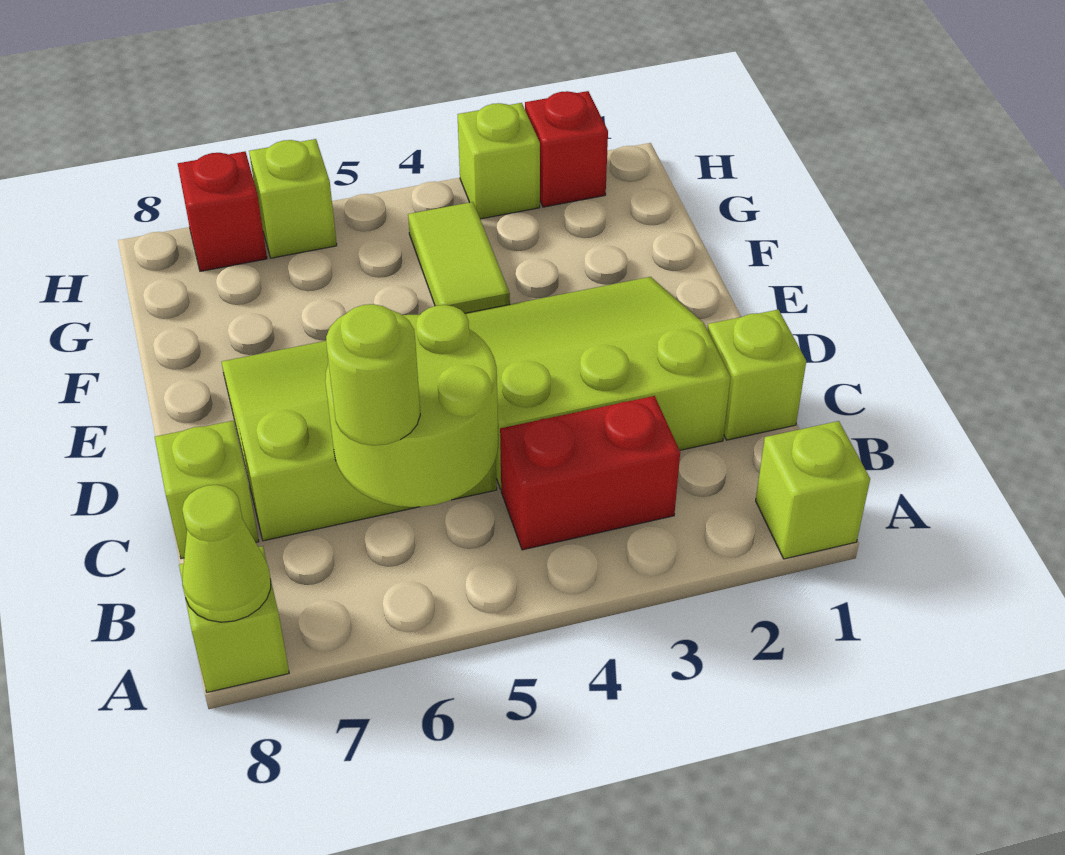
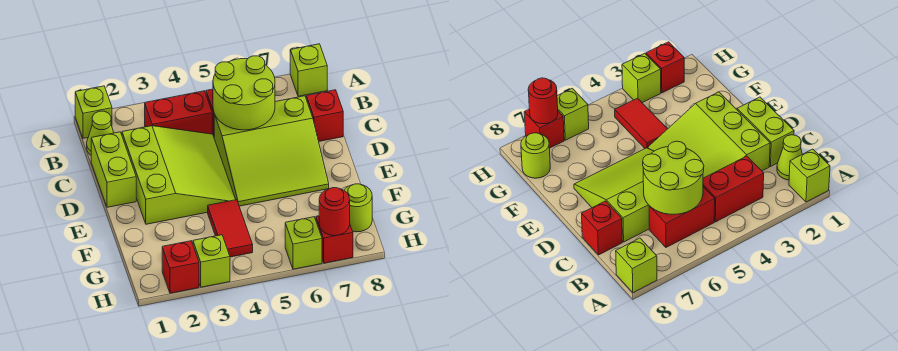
lime cone A8 level 2 -> lime cone B1 level 1
none -> red brick B5:B6 level 1
lime round brick B6 level 3 -> lime round brick G8 level 1
lime brick C1 level 1 -> lime brick C1:D1 level 1
lime slope C2:E4 level 1 top C -> lime slope C2:E4 level 1 top 2
lime brick C8 level 1 -> red brick C8 level 1
lime tile F4:G4 level 1 -> red tile F4:G4 level 1
none -> red round brick H7 level 2

